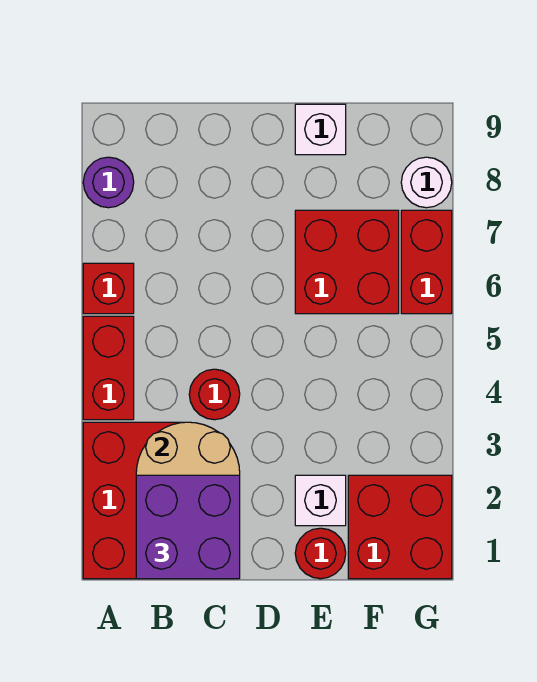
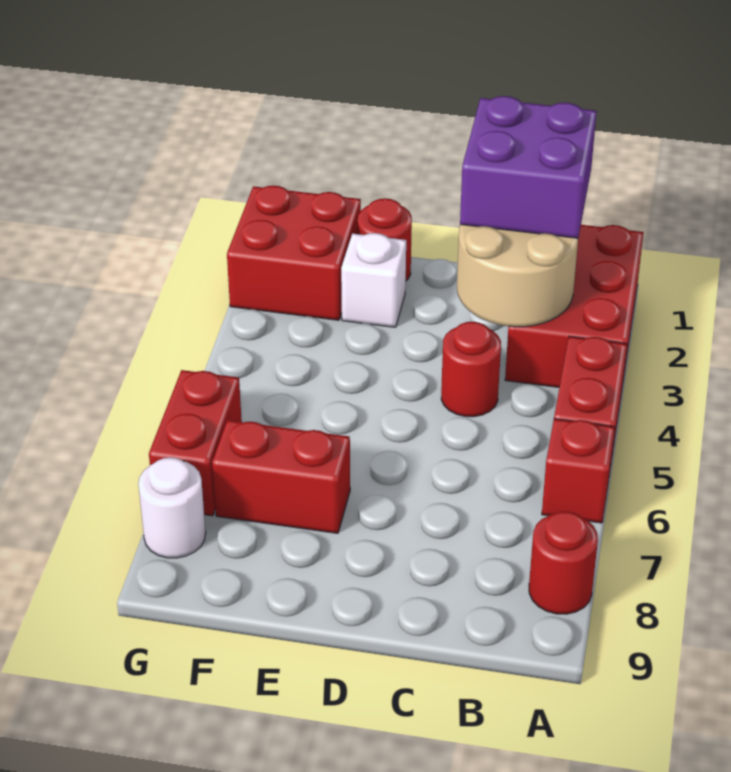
purple round brick A8 level 1 -> red round brick A8 level 1
red brick E6:F7 level 1 -> red brick E7:F7 level 1
white brick E9 level 1 -> none

